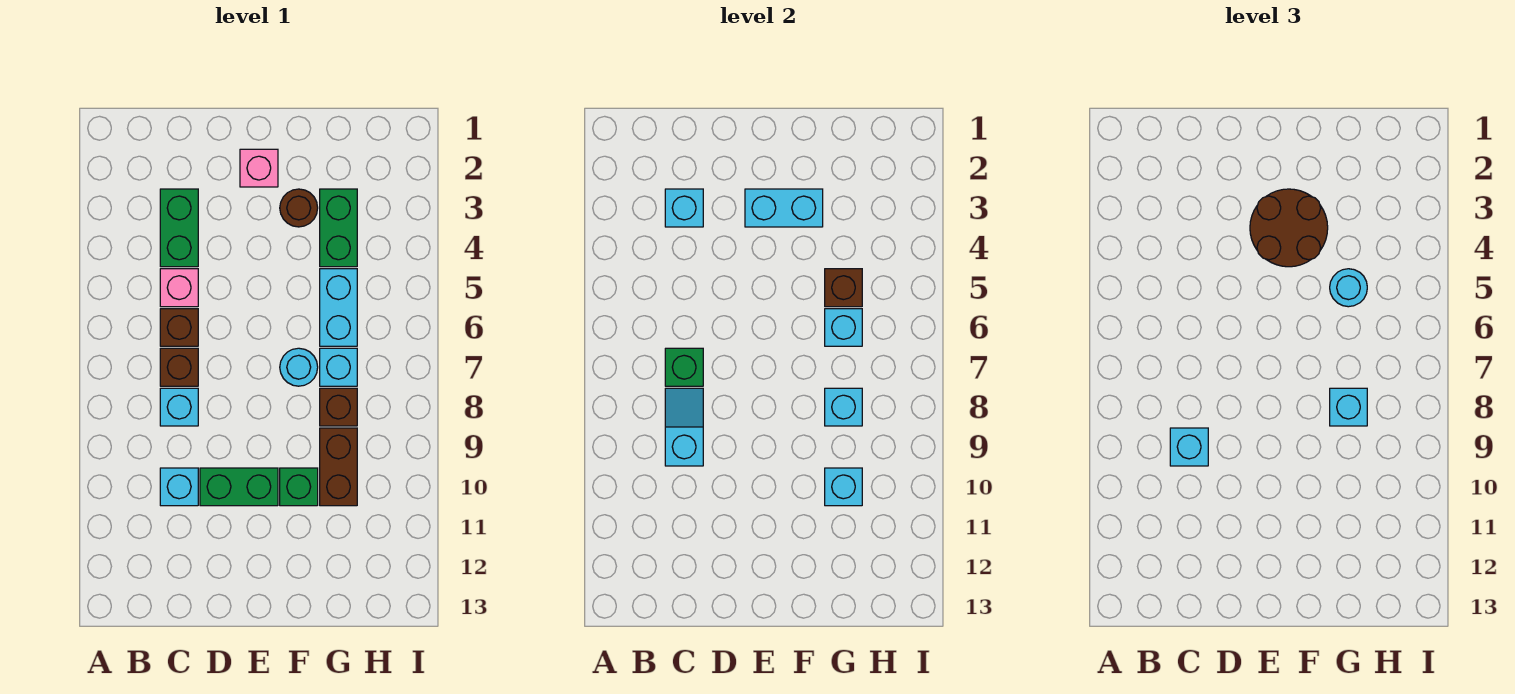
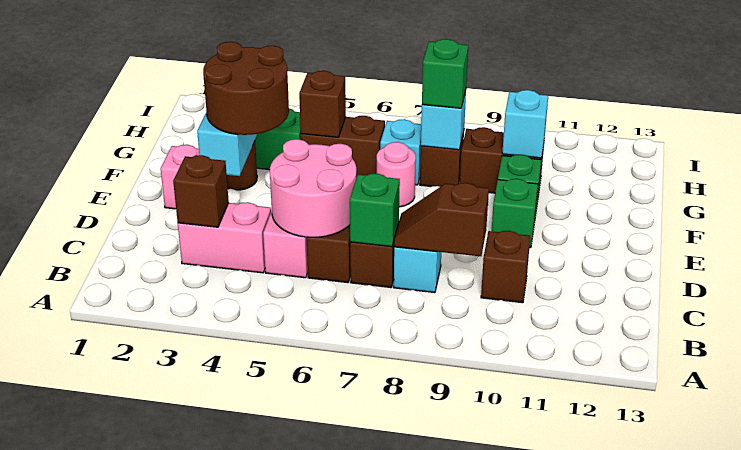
green brick C3:C4 level 1 -> pink brick C3:C4 level 1
cyan brick C3 level 2 -> brown brick C3 level 2
none -> pink round brick C5:D6 level 2
cyan slope C8:C9 level 2 top 9 -> brown slope C8:C9 level 2 top 9
cyan brick C9 level 3 -> none
cyan brick C10 level 1 -> brown brick C10 level 1
green brick D10:E10 level 1 -> green brick E10 level 1
cyan round brick F7 level 1 -> pink round brick F7 level 1
cyan brick G5:G6 level 1 -> brown brick G5:G6 level 1
cyan round brick G5 level 3 -> none
cyan brick G6 level 2 -> none
cyan brick G8 level 3 -> green brick G8 level 3

